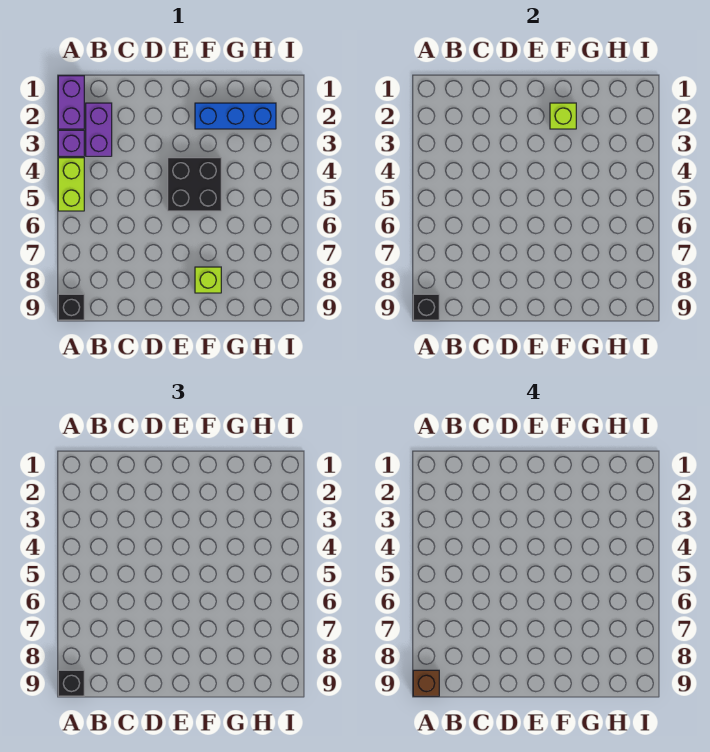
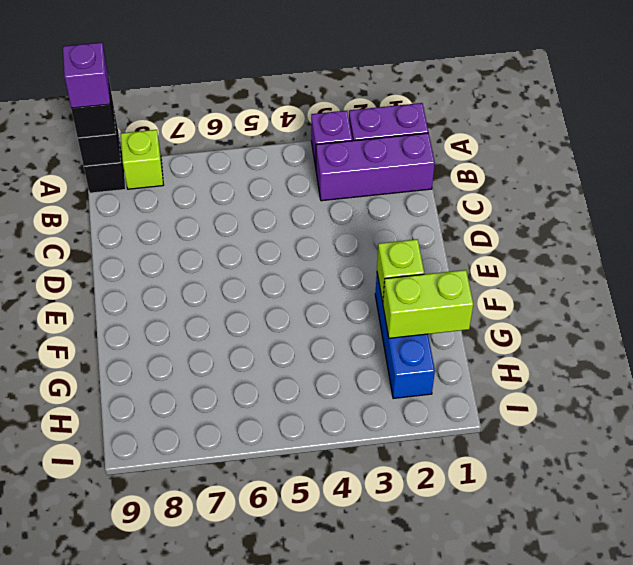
lime brick A4:A5 level 1 -> lime brick G1:G2 level 2
brown brick A9 level 4 -> purple brick A9 level 4
purple brick B2:B3 level 1 -> purple brick B1:B3 level 1
black brick E4:F5 level 1 -> none
lime brick F8 level 1 -> lime brick A8 level 1

